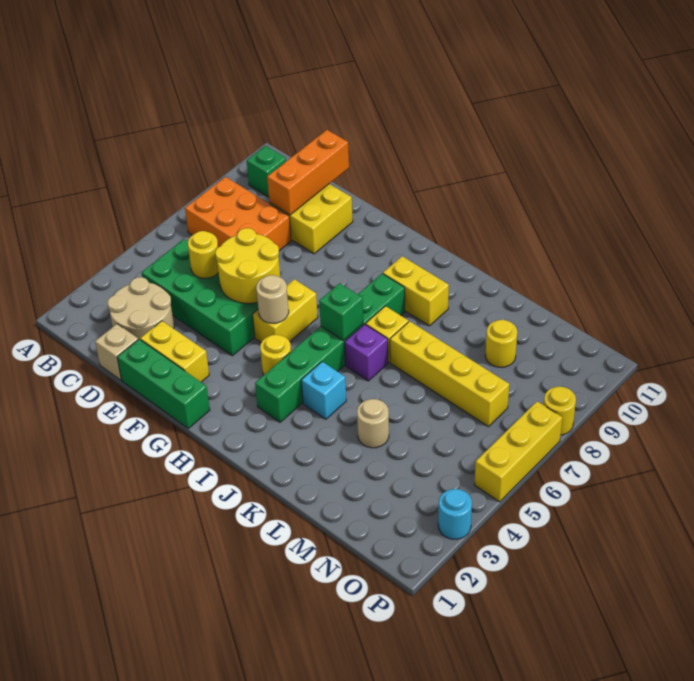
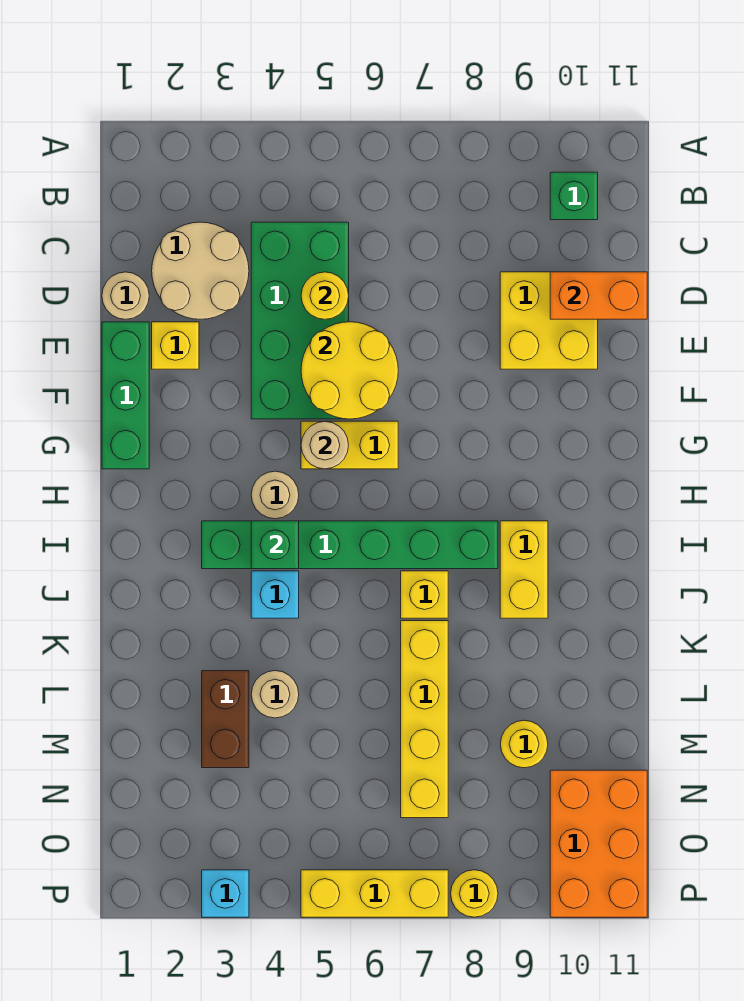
orange brick B7:D8 level 1 -> orange brick N10:P11 level 1
tan brick D1 level 1 -> tan round brick D1 level 1
orange brick D9:D11 level 2 -> orange brick D10:D11 level 2
yellow brick E2:F2 level 1 -> yellow brick E2 level 1
yellow round brick H4 level 1 -> tan round brick H4 level 1
green brick I6 level 2 -> green brick I4 level 2
purple brick J6 level 1 -> none
none -> brown brick L3:M3 level 1
cyan round brick P3 level 1 -> cyan brick P3 level 1

